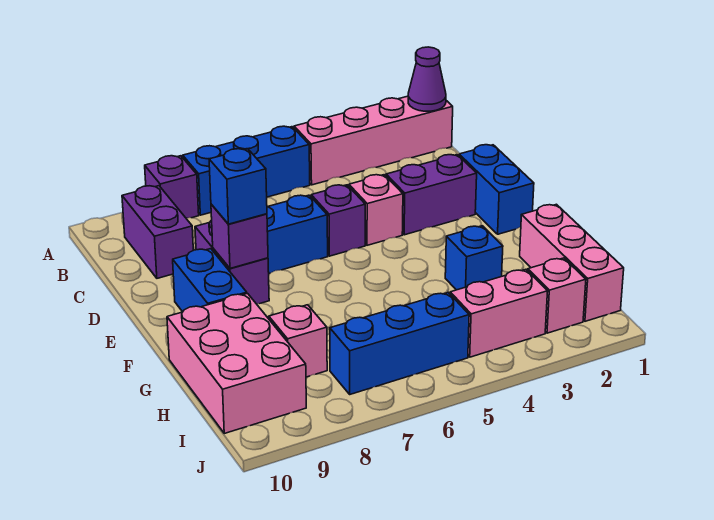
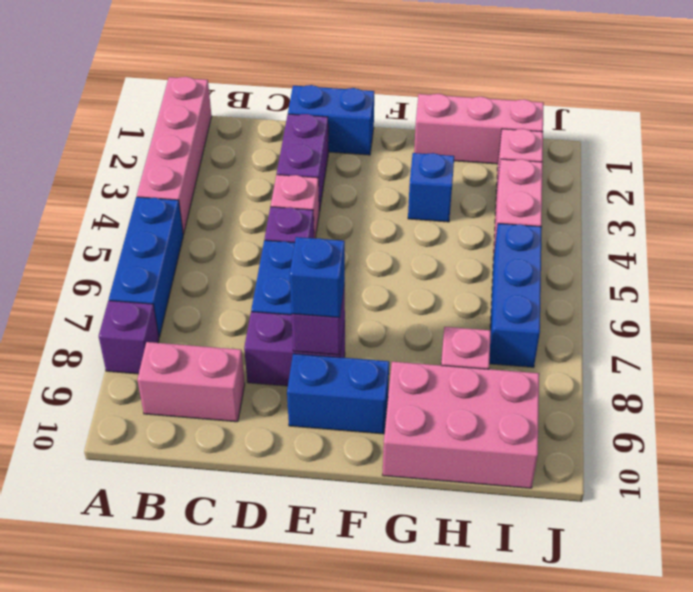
purple cone A1 level 2 -> none
purple brick B9:C9 level 1 -> pink brick B9:C9 level 1

